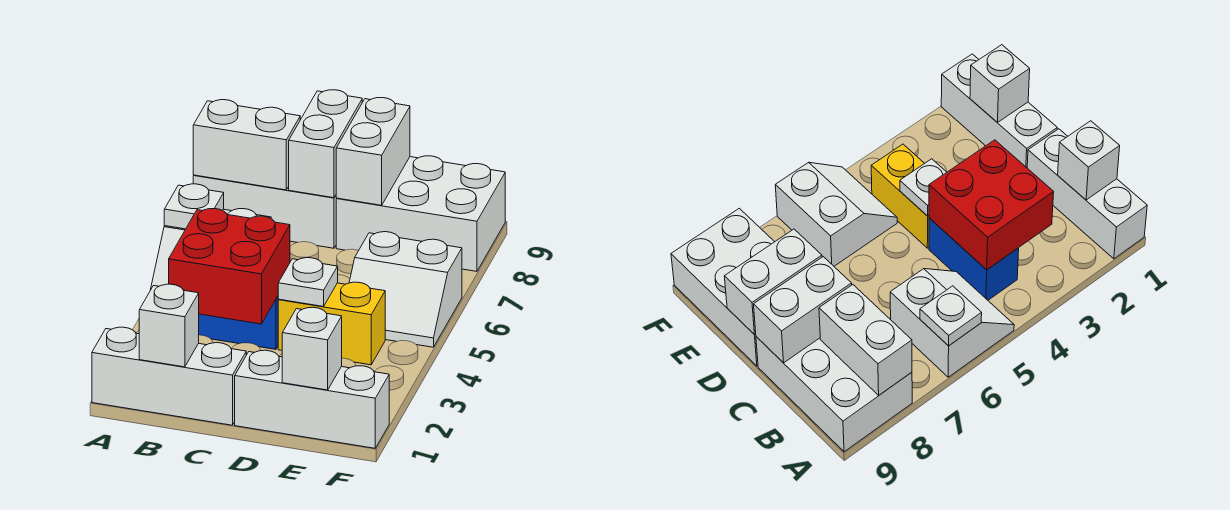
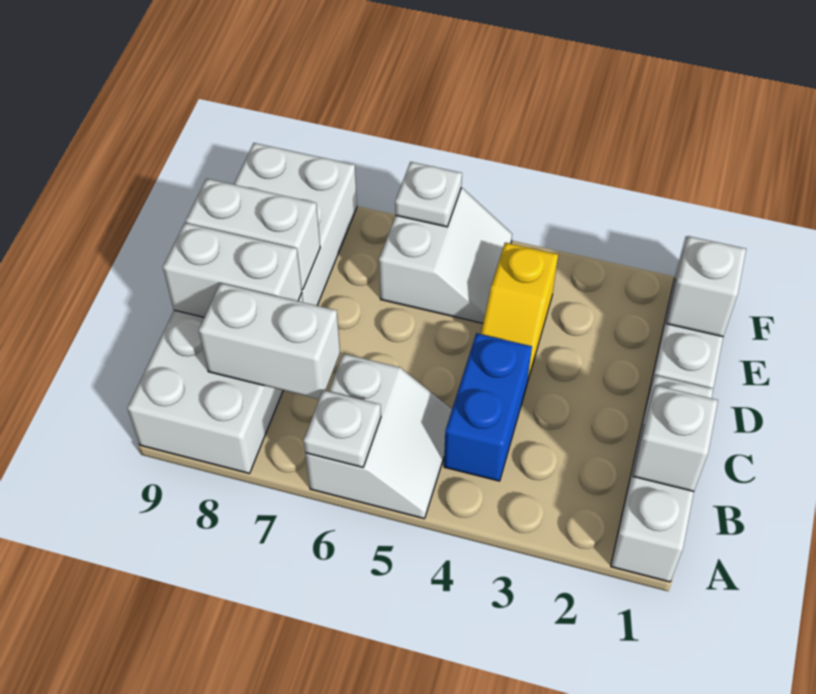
white brick A8:B8 level 2 -> white brick B7:B8 level 2
red brick B3:C4 level 2 -> none
yellow brick D4:E4 level 1 -> yellow slope D4:E4 level 1 top E
white plate D4 level 2 -> white plate F6 level 2

